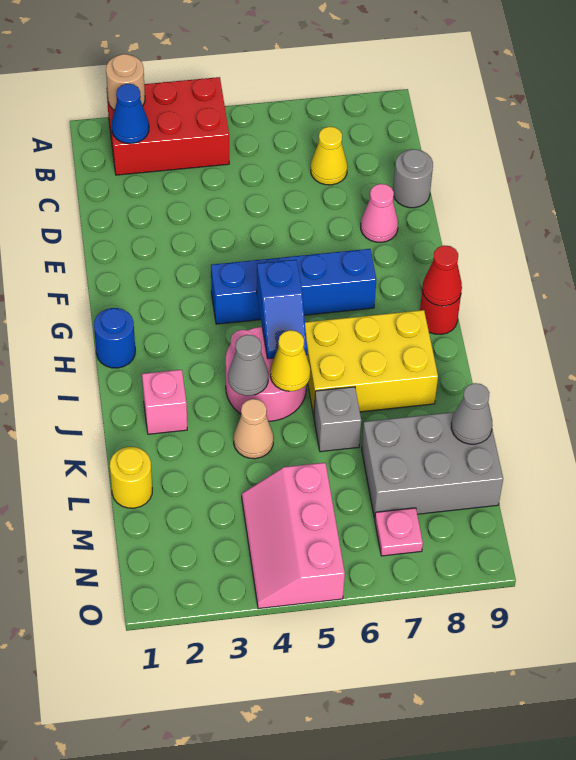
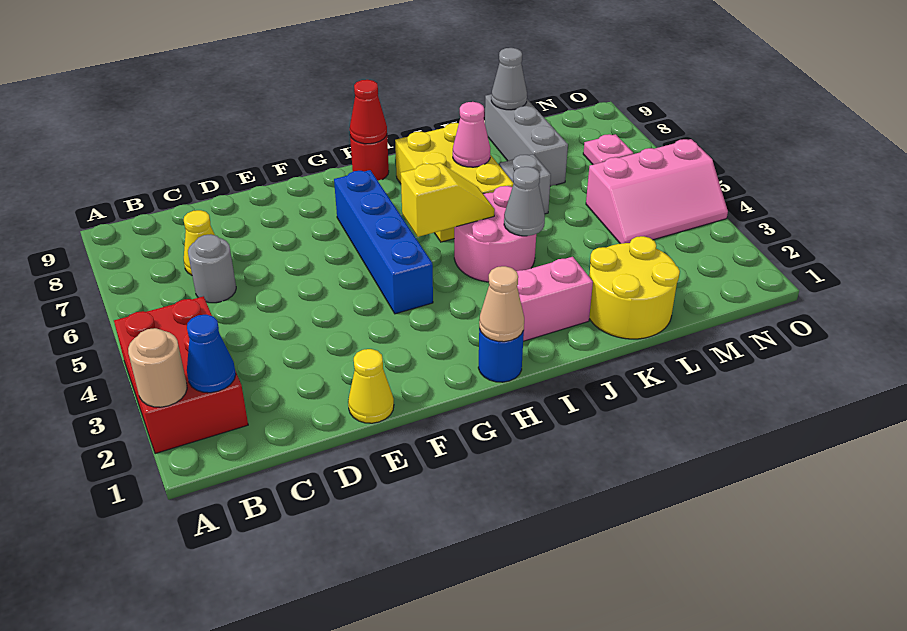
grey round brick D9 level 1 -> grey round brick C6 level 1
pink cone E8 level 1 -> pink cone J7 level 2
blue slope H5:I5 level 2 top H -> yellow slope H5:I5 level 2 top H
pink brick J2 level 1 -> pink brick I2:J2 level 1
yellow cone J5 level 2 -> yellow cone E1 level 1
tan cone K4 level 1 -> tan cone H1 level 2
yellow round brick L1 level 1 -> yellow round brick K1:L2 level 1
grey brick L7:M9 level 1 -> grey brick L7:L9 level 1

